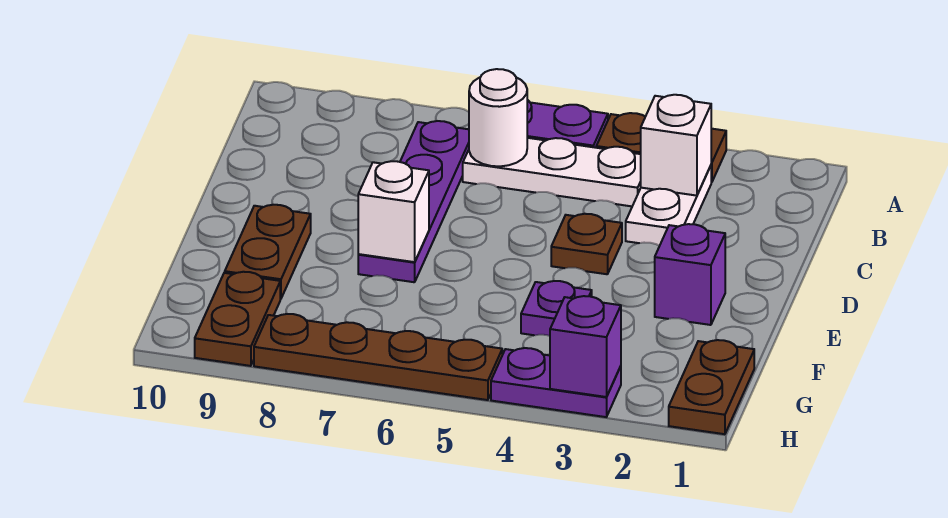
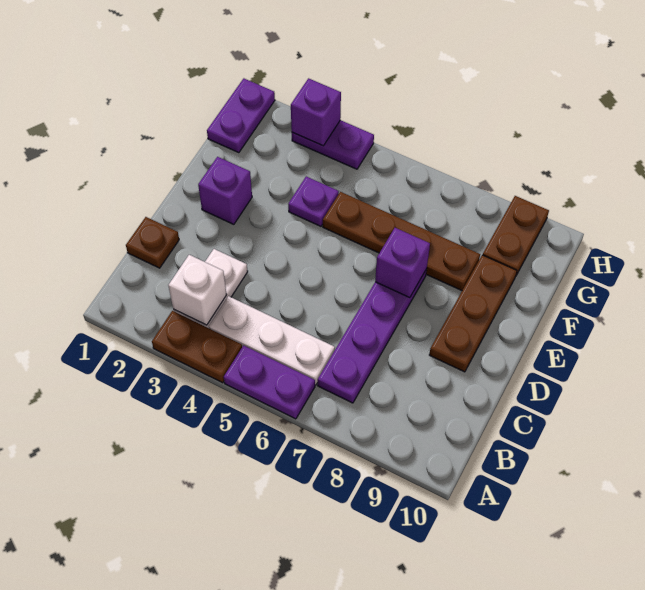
white round brick B6 level 2 -> none
brown plate D4 level 1 -> brown plate C1 level 1
white brick E7 level 2 -> purple brick E7 level 2
brown plate E9:F9 level 1 -> brown plate D9:F9 level 1
brown plate G1:H1 level 1 -> purple plate G1:H1 level 1
brown plate H5:H8 level 1 -> brown plate F5:F8 level 1

